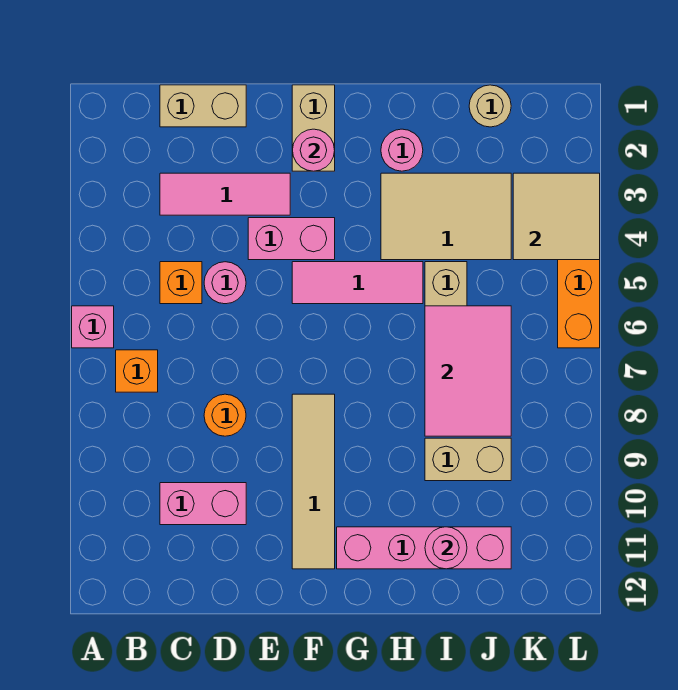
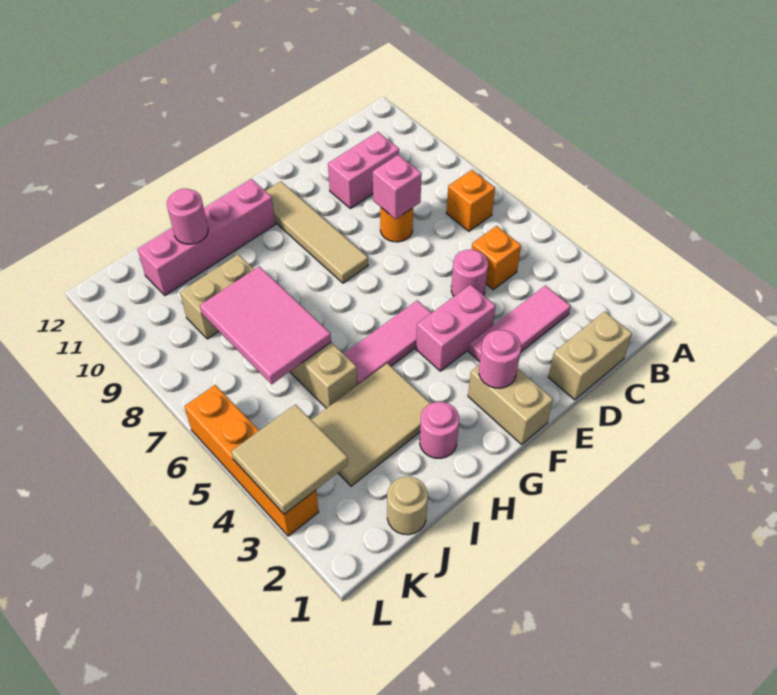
pink brick A6 level 1 -> pink brick D8 level 2

